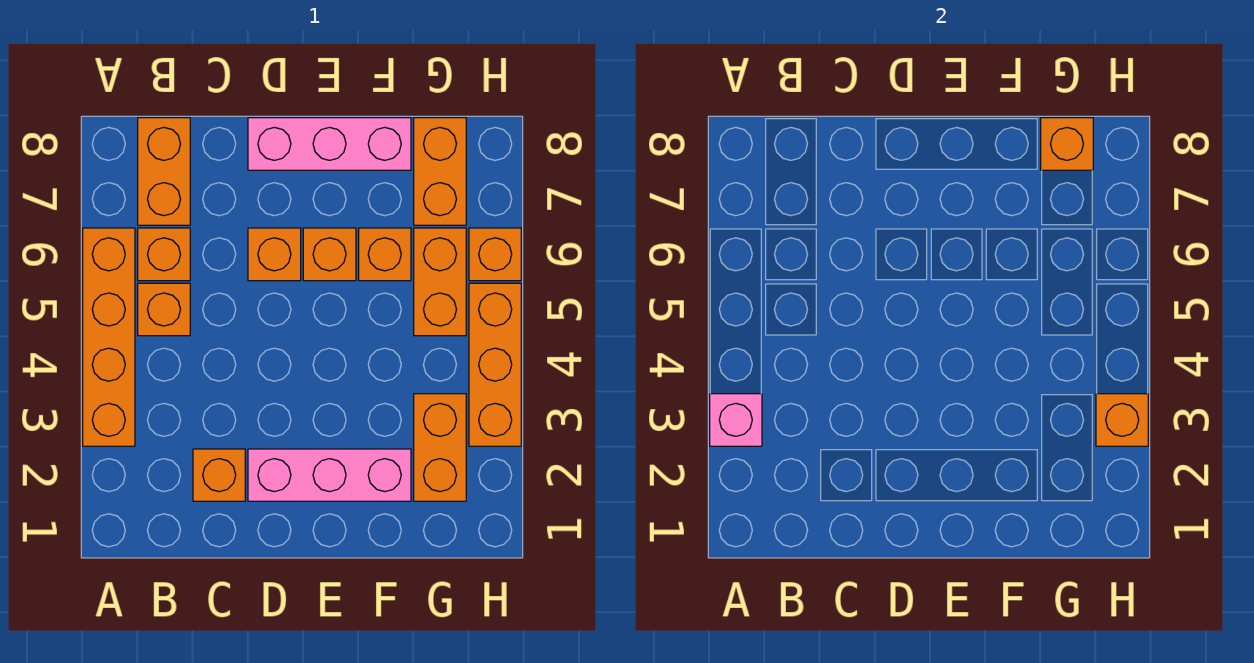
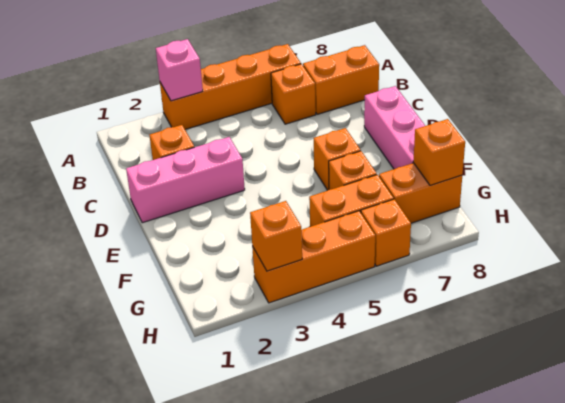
orange brick B5 level 1 -> none
pink brick D2:F2 level 1 -> pink brick D1:D3 level 1
orange brick D6 level 1 -> none
orange brick G2:G3 level 1 -> none

